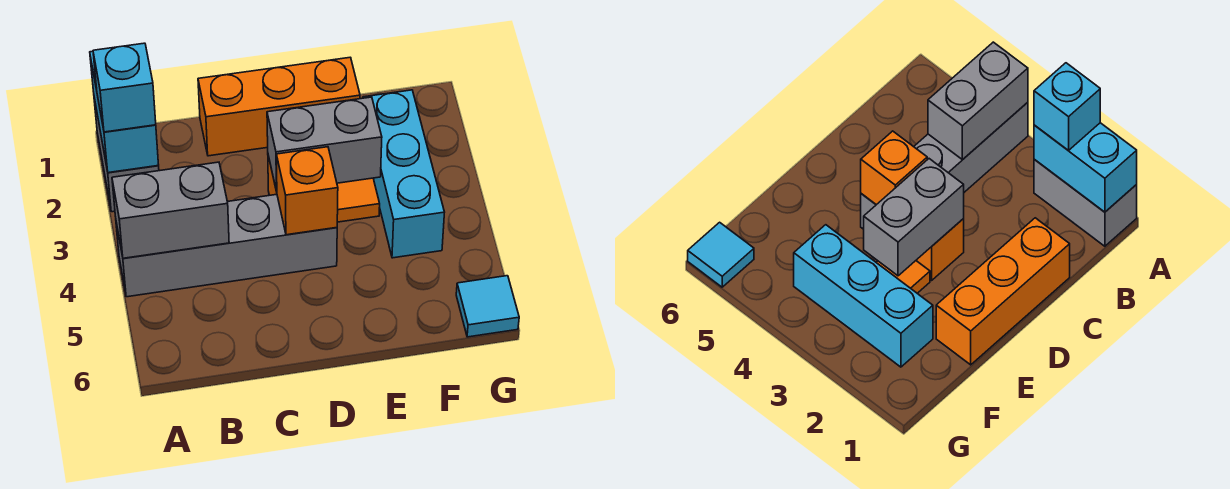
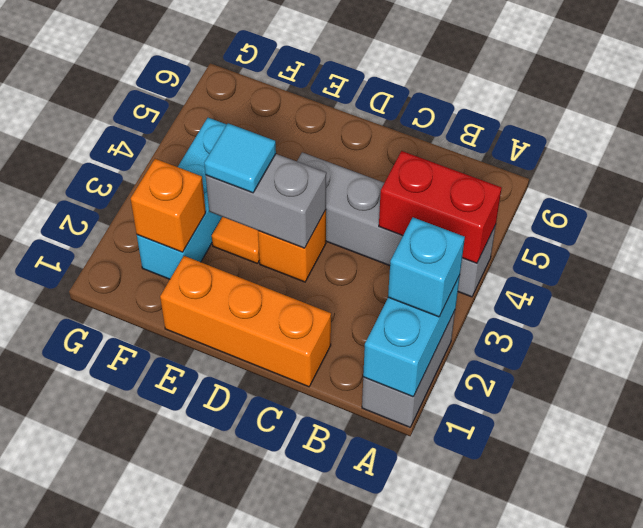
grey brick A4:B4 level 2 -> red brick A4:B4 level 2
orange brick D4 level 2 -> orange brick F2 level 2
cyan tile G6 level 1 -> cyan tile E3 level 3

